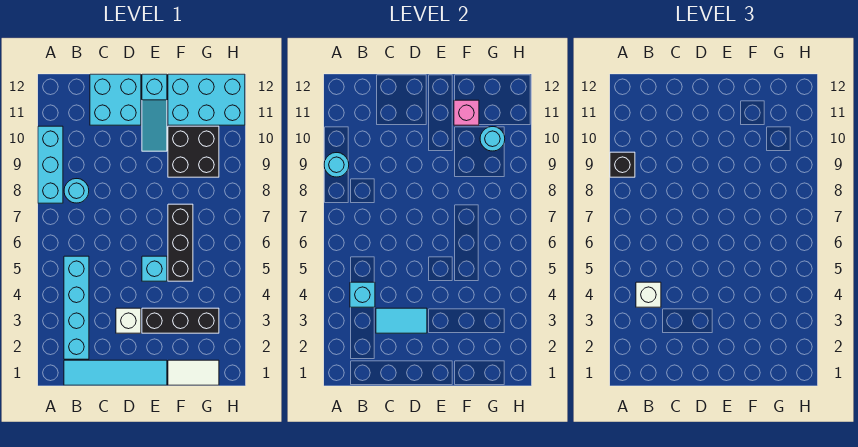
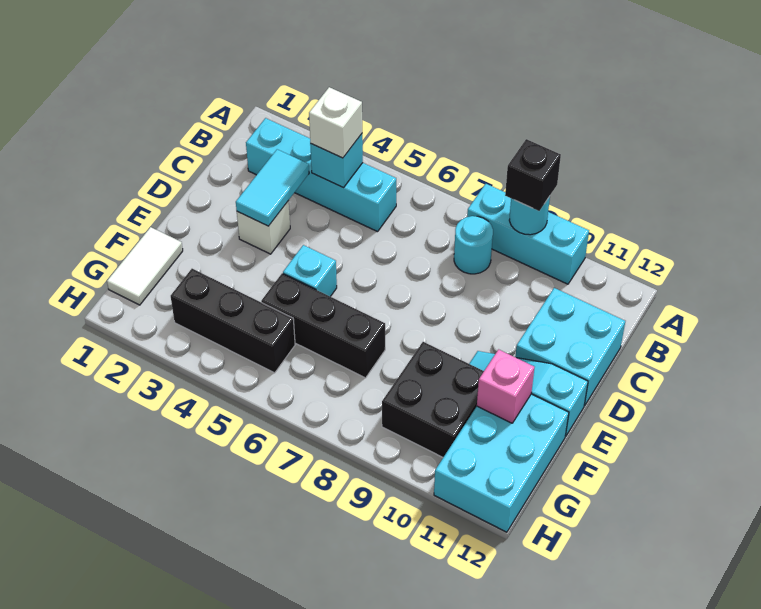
cyan tile B1:E1 level 1 -> none
black brick E3:G3 level 1 -> black brick G3:G5 level 1
cyan round brick G10 level 2 -> none

